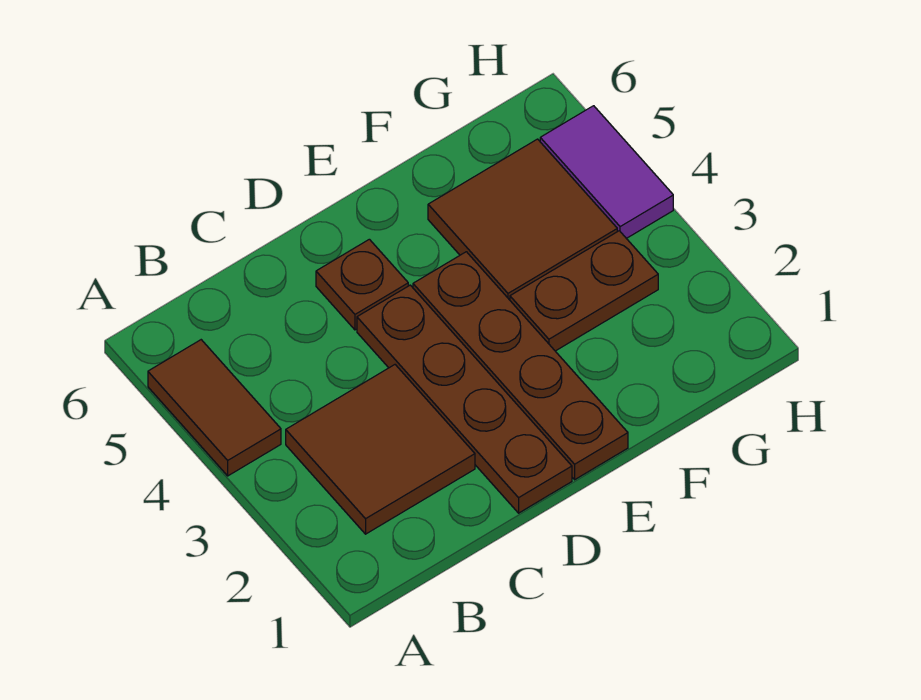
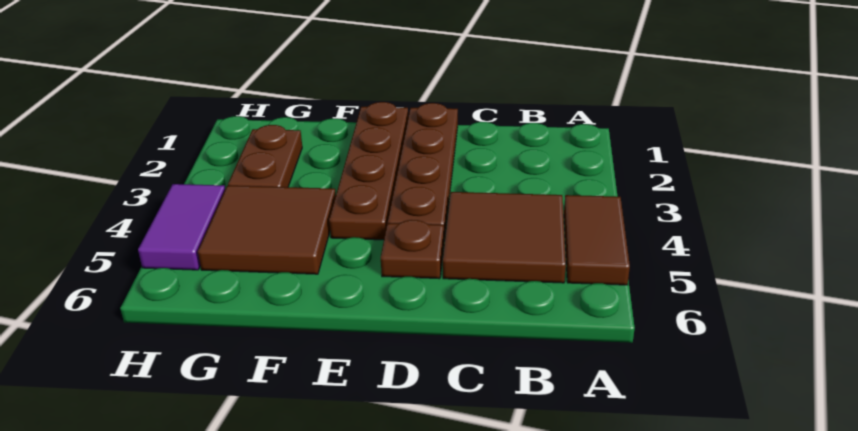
brown tile B2:C3 level 1 -> brown tile B4:C5 level 1
brown plate F3:G3 level 1 -> brown plate G2:G3 level 1

